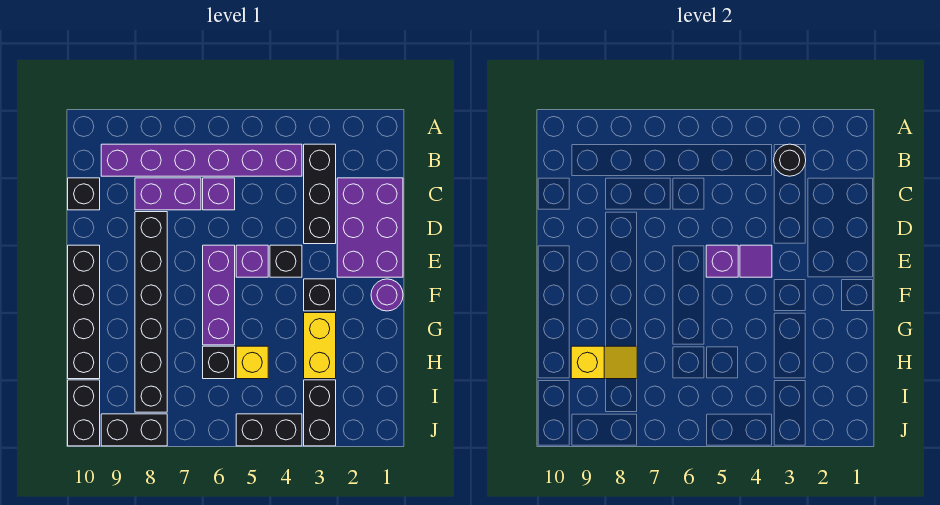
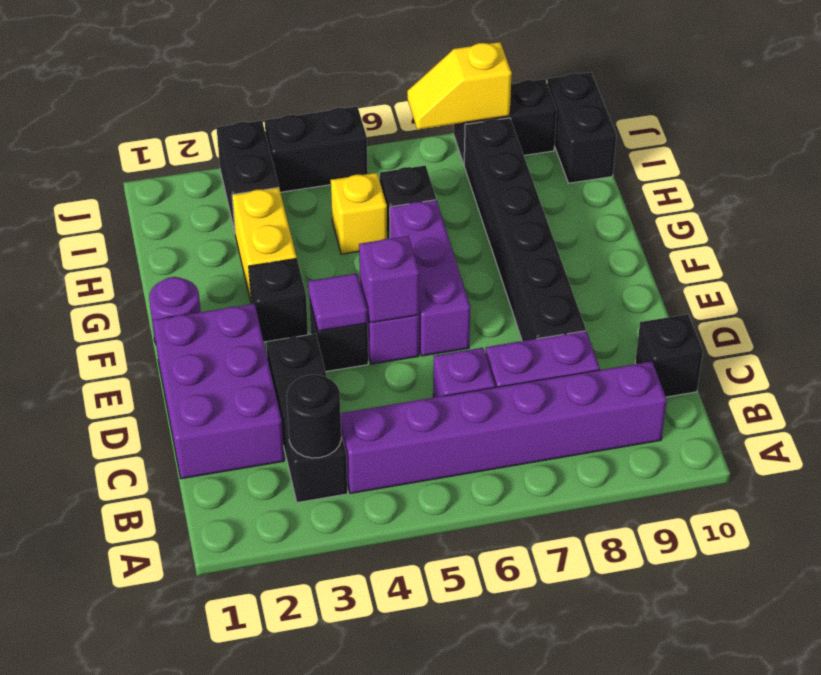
black brick E10:H10 level 1 -> none
yellow slope H8:H9 level 2 top 9 -> yellow slope J7:J8 level 2 top 8

